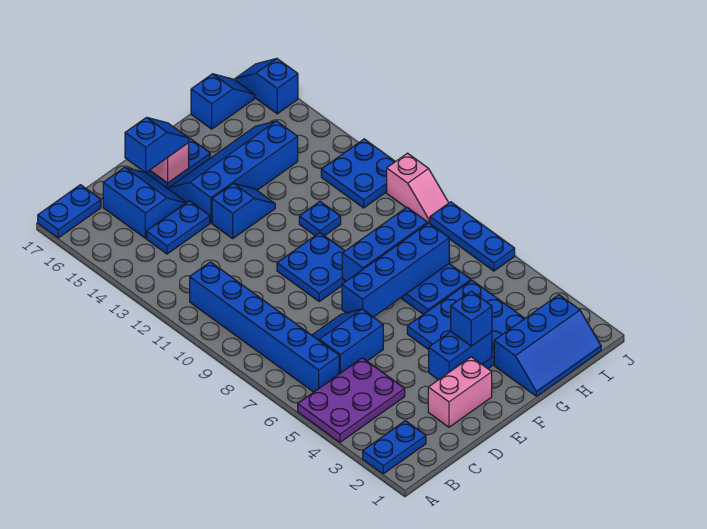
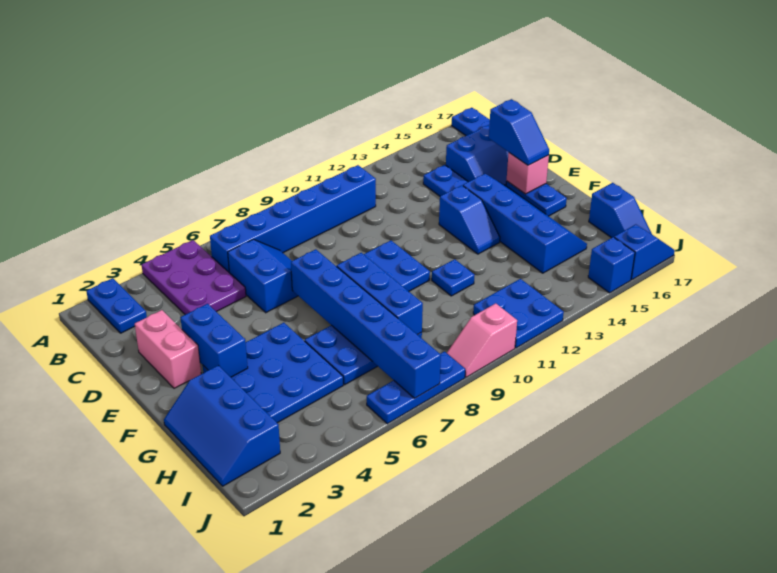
blue brick E7:H7 level 2 -> blue brick E7:J7 level 2
blue brick F3 level 3 -> blue brick J15 level 1

